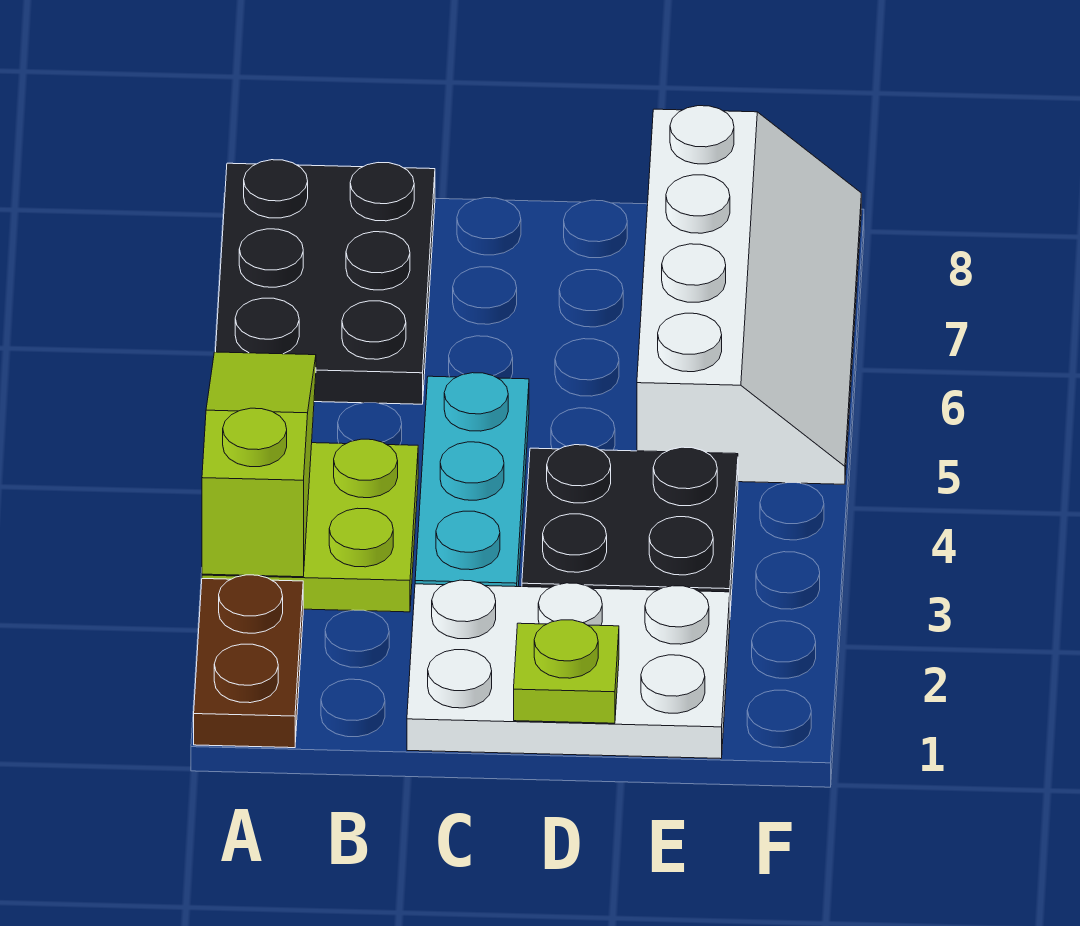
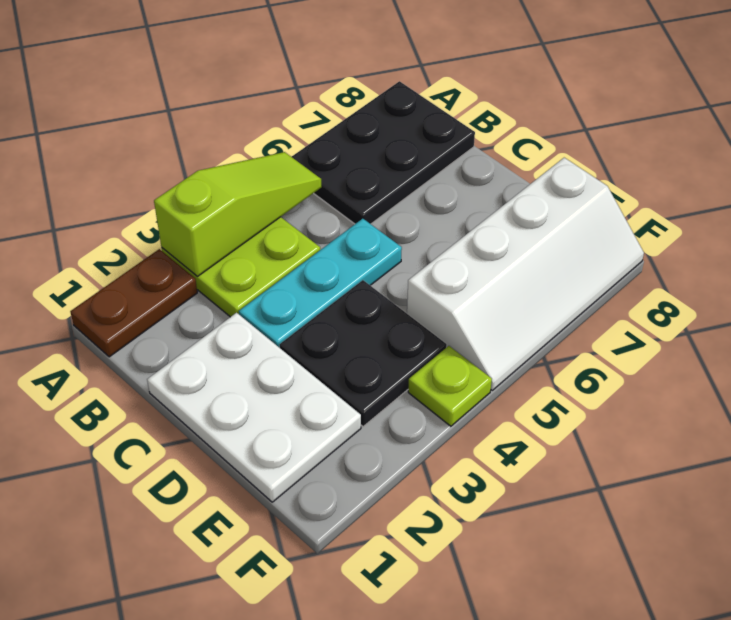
lime plate D1 level 2 -> lime plate F4 level 1

